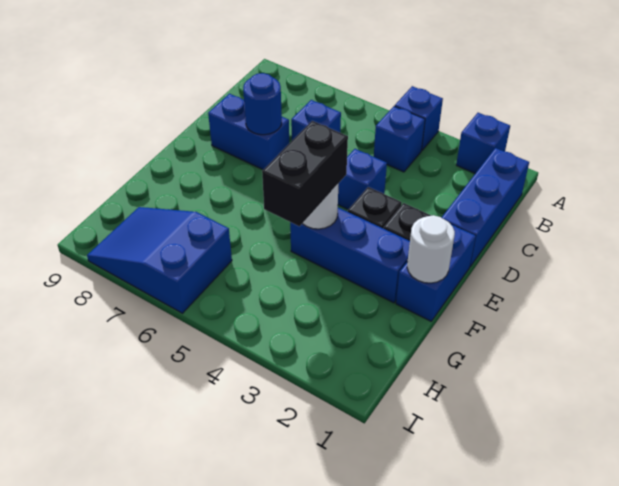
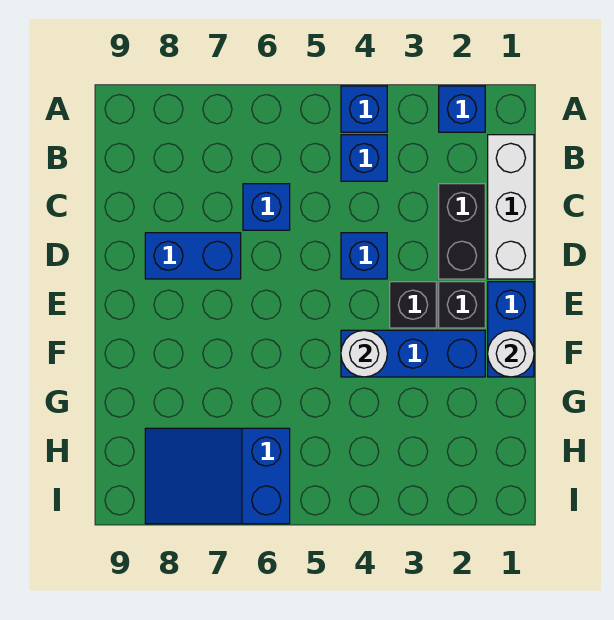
blue brick B1:D1 level 1 -> white brick B1:D1 level 1
blue round brick D7 level 2 -> none
black brick F4:G4 level 3 -> black brick C2:D2 level 1

